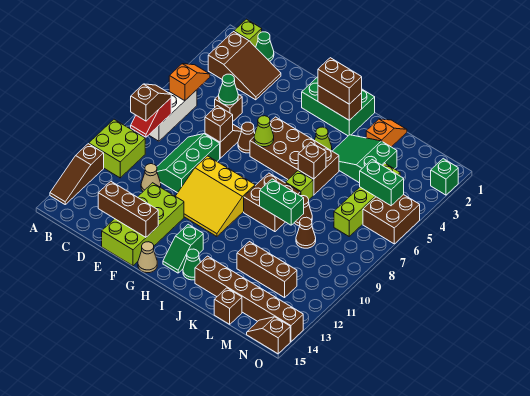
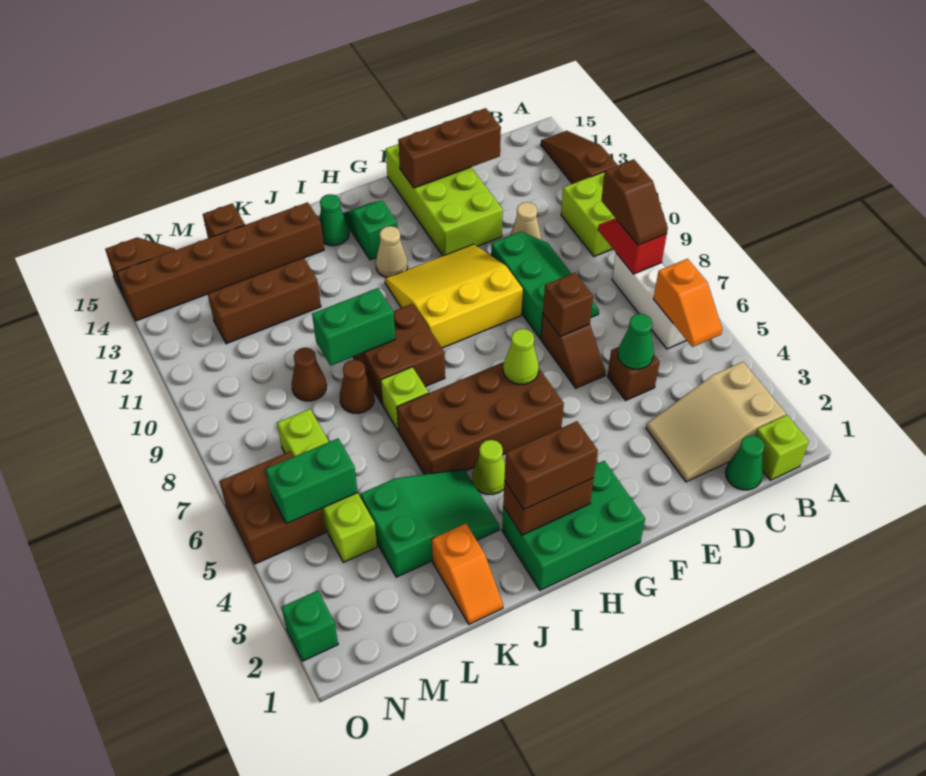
brown slope B2:D3 level 1 top B -> tan slope B2:D3 level 1 top B
brown cone F6 level 1 -> none
tan cone G15 level 1 -> tan cone H12 level 1
brown brick J6 level 2 -> none

